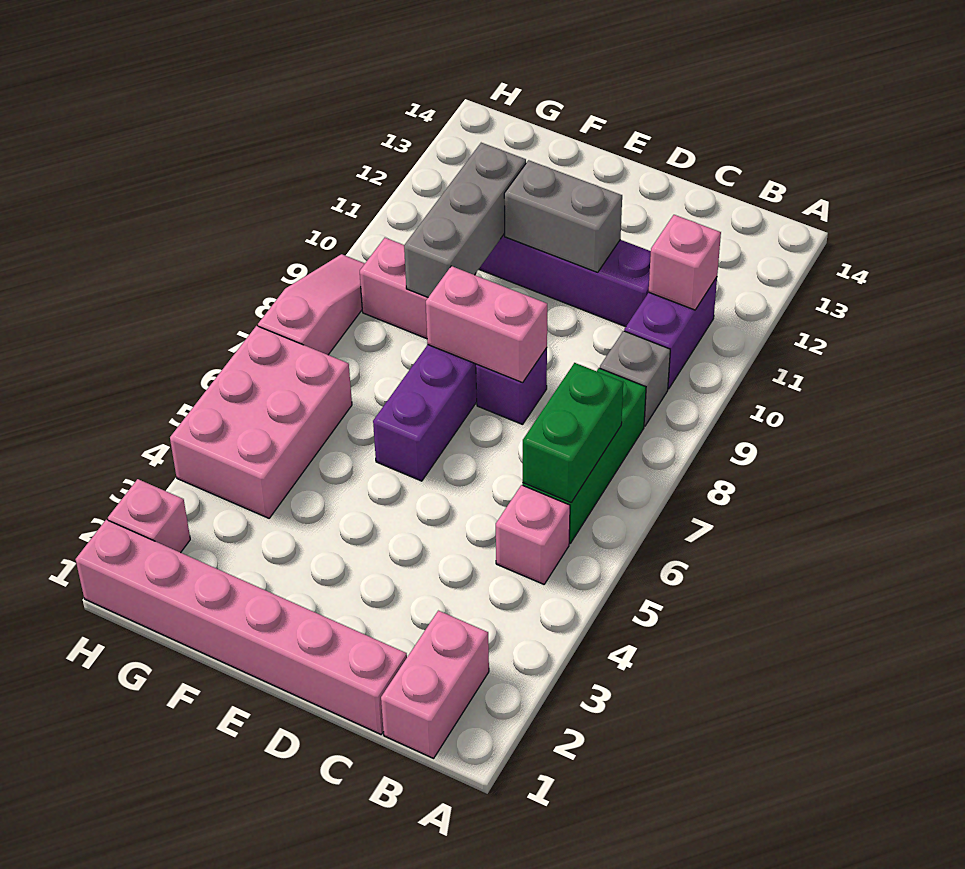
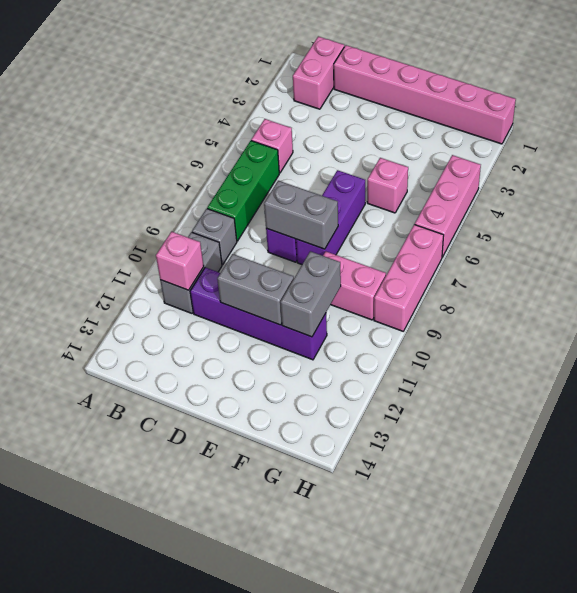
green brick B6:B7 level 2 -> none
purple brick B10:B11 level 1 -> grey brick B10:B11 level 1
pink brick D8:E8 level 2 -> grey brick D8:E8 level 2
grey brick F9:F11 level 2 -> grey brick F10:F11 level 2
pink brick G4:H6 level 1 -> pink brick H4:H6 level 1
pink brick H2 level 1 -> pink brick F5 level 1
pink slope H7:H9 level 1 top 7 -> pink brick H7:H9 level 1

